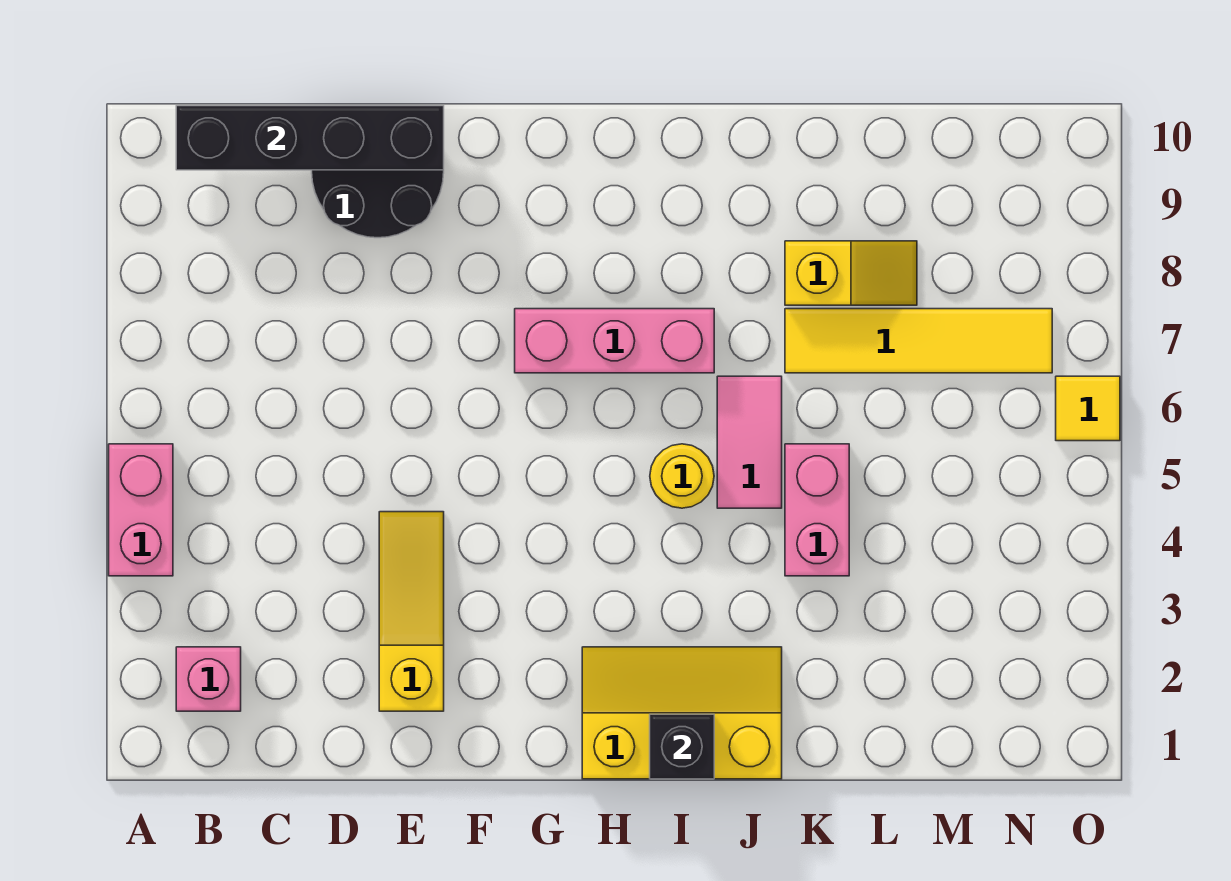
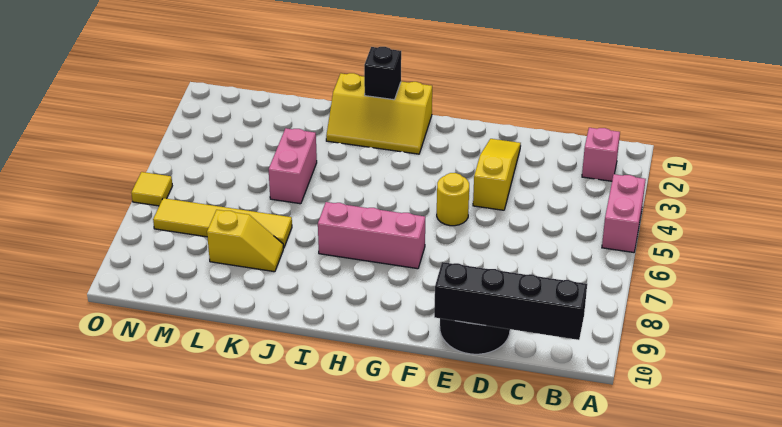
yellow slope E2:E4 level 1 top 2 -> yellow slope E2:E4 level 1 top 4
yellow round brick I5 level 1 -> yellow round brick F5 level 1
pink tile J5:J6 level 1 -> none
yellow slope K8:L8 level 1 top K -> yellow slope K8:L8 level 1 top L

